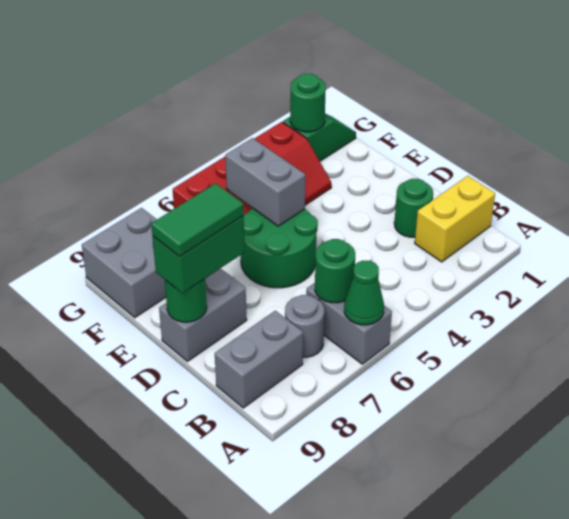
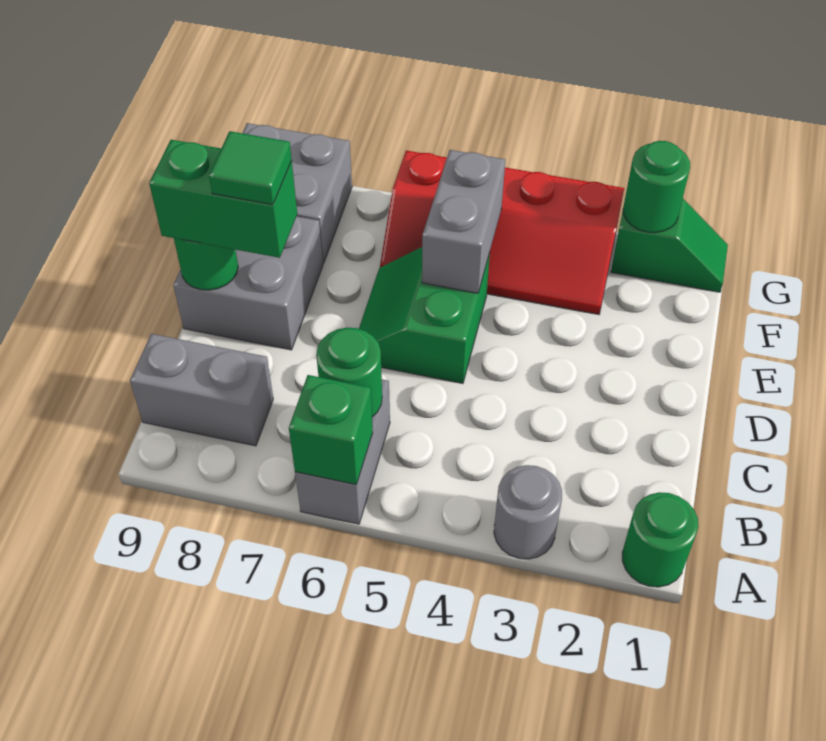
green cone A6 level 2 -> green brick A6 level 2
yellow brick B1:B2 level 1 -> none
grey round brick B7 level 1 -> grey round brick A3 level 1
green round brick C2 level 1 -> green round brick A1 level 1
green round brick D5:E6 level 1 -> green slope D5:E6 level 1 top 5
grey brick D8:D9 level 1 -> grey brick D8:E9 level 1
green tile D8:D9 level 4 -> green tile D8 level 4

